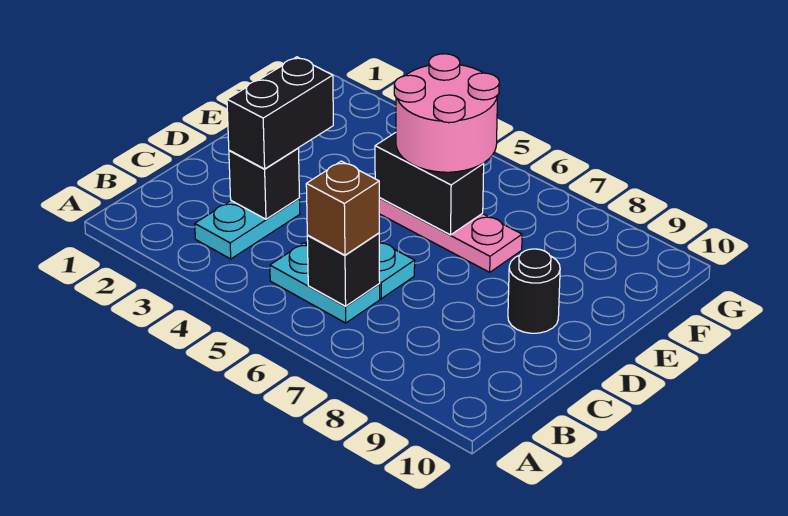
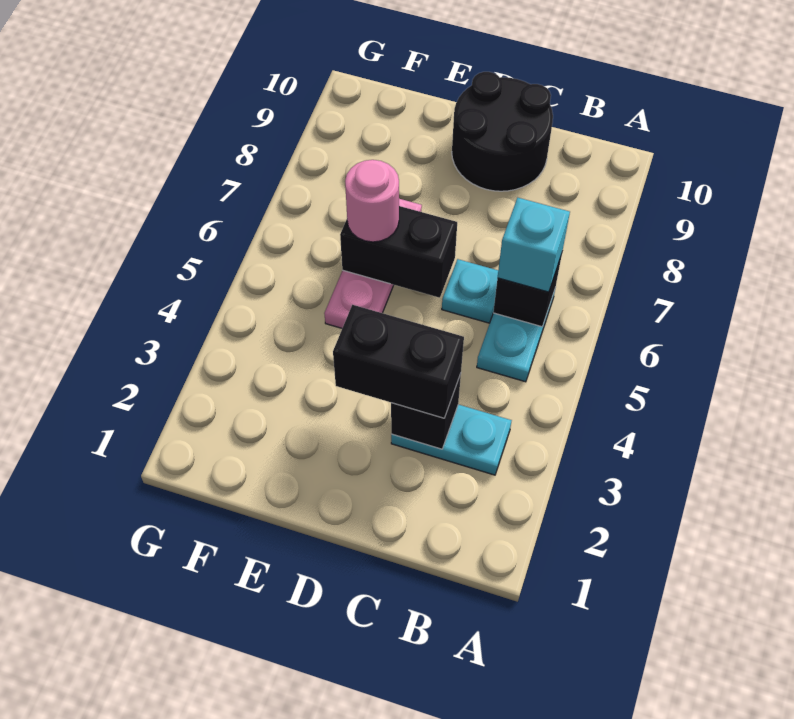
brown brick B6 level 3 -> cyan brick B6 level 3
black round brick D9 level 1 -> black round brick C9:D10 level 1
black brick E5:E6 level 2 -> black brick D6:E6 level 2
pink round brick E5:F6 level 3 -> pink round brick E6 level 3

